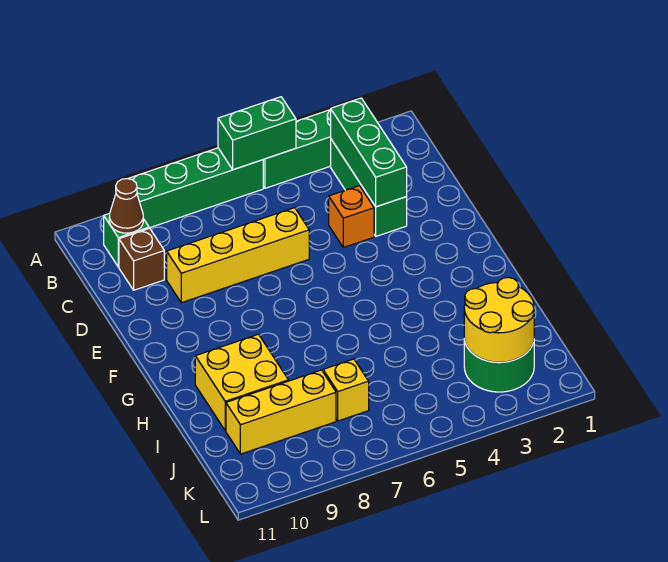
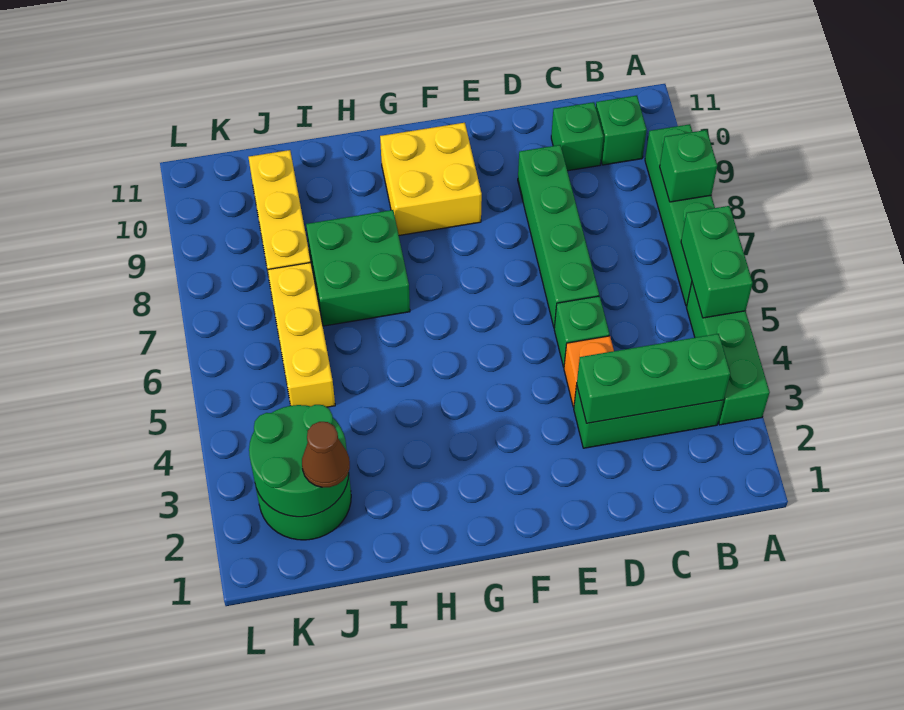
none -> green brick A8 level 2
brown cone B10 level 2 -> brown cone J2 level 3
brown brick C10 level 1 -> green brick C10 level 1
none -> green brick D5 level 1
yellow brick D6:D9 level 1 -> green brick D6:D9 level 1
none -> green brick H7:I8 level 1
yellow brick H9:I10 level 1 -> yellow brick F9:G10 level 1
yellow round brick J2:K3 level 2 -> green round brick J2:K3 level 2
yellow brick J7 level 1 -> yellow brick J5:J7 level 1

